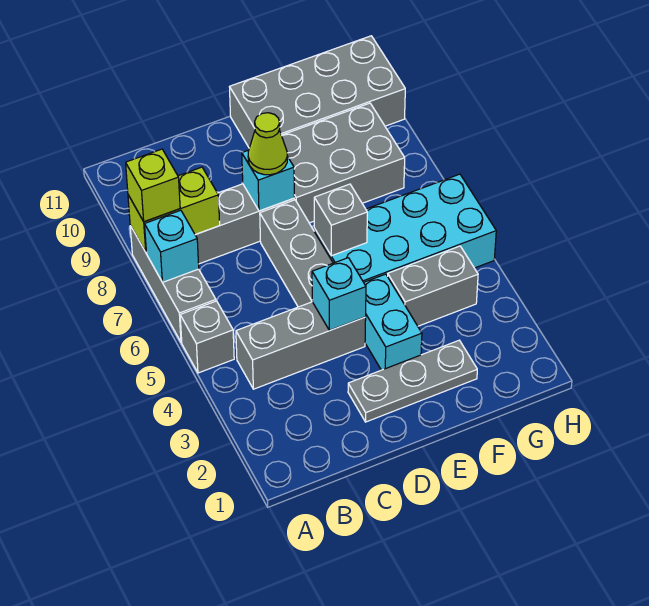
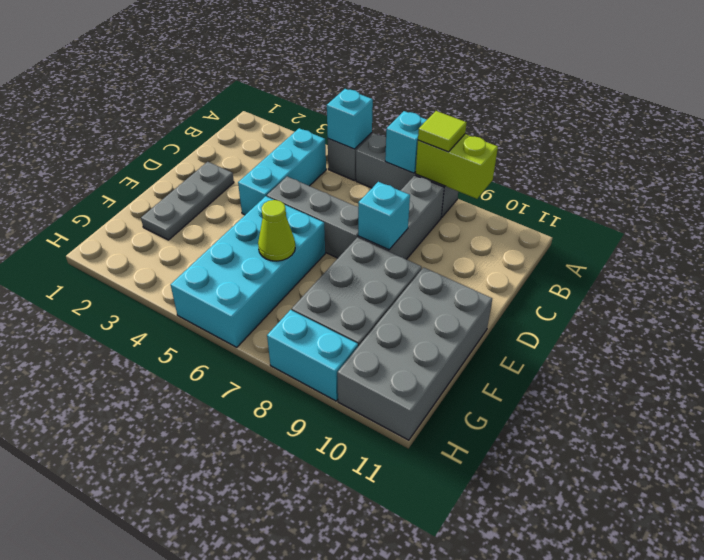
lime brick A8:B8 level 2 -> lime brick A8:A9 level 2
lime brick A8 level 3 -> lime tile A8 level 3
grey brick B4:D4 level 1 -> cyan brick B4:D4 level 1
cyan brick D4 level 2 -> cyan brick A5 level 2
lime cone D8 level 3 -> lime cone F6 level 2
cyan brick E3:E4 level 1 -> cyan brick H8:H9 level 1
grey brick E6 level 2 -> none
grey brick F4:G4 level 1 -> none

